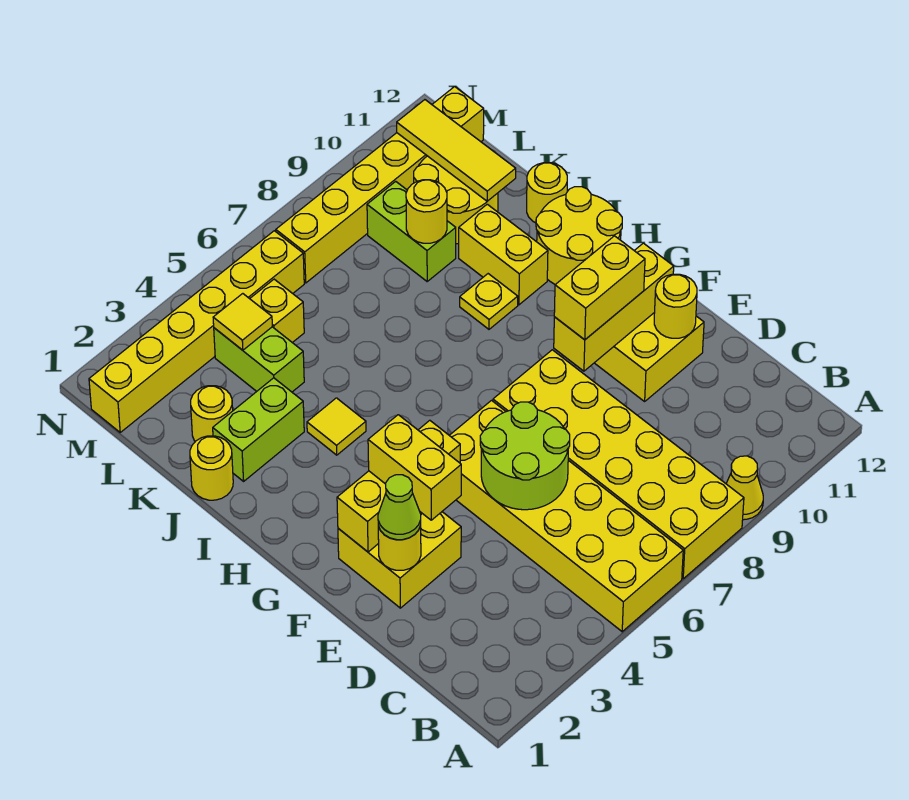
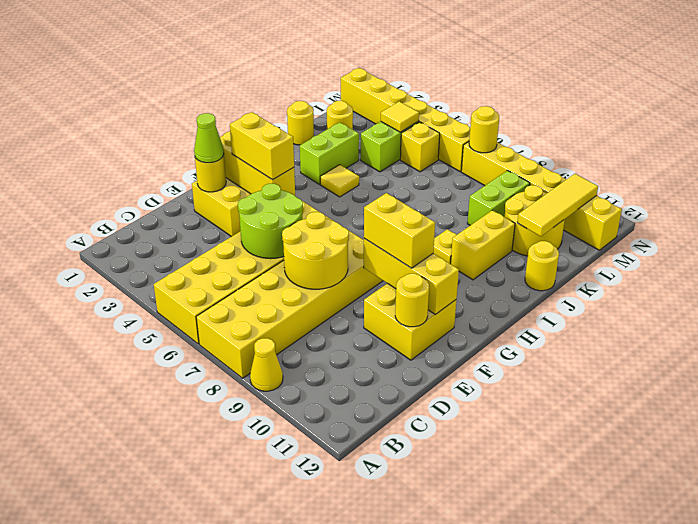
yellow brick E3:F3 level 3 -> yellow brick F3:F4 level 3
yellow round brick H11:I12 level 1 -> yellow round brick D7:E8 level 2
lime brick J2:J3 level 1 -> lime brick I3:J3 level 1
yellow round brick K9 level 2 -> yellow round brick M7 level 2

